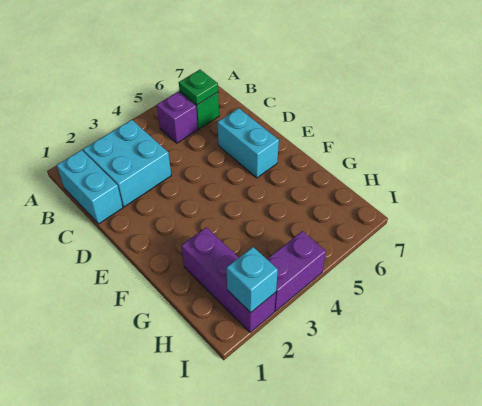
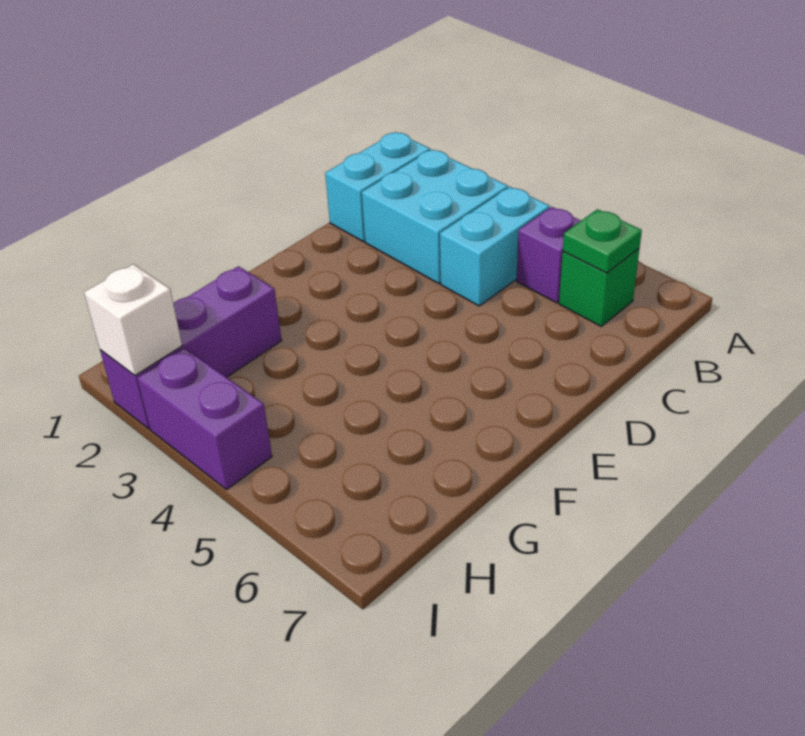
cyan brick D6:E6 level 1 -> cyan brick B4:C4 level 1
cyan brick I2 level 2 -> white brick I2 level 2

